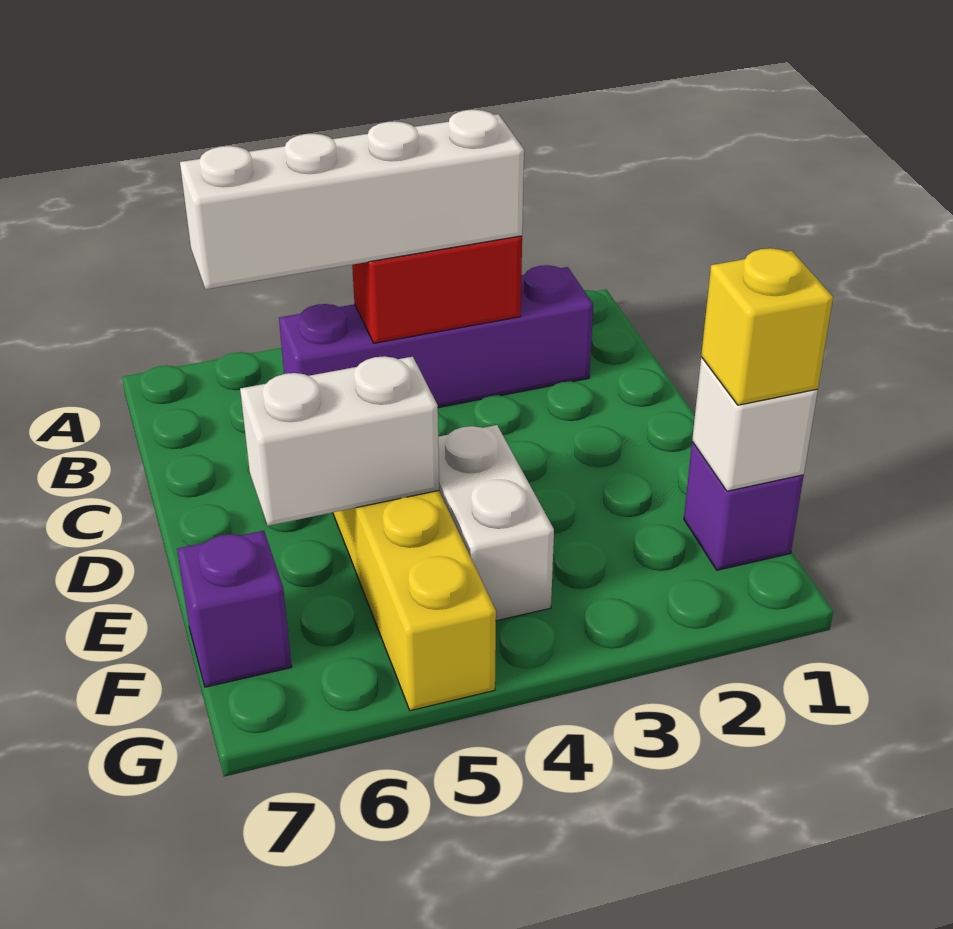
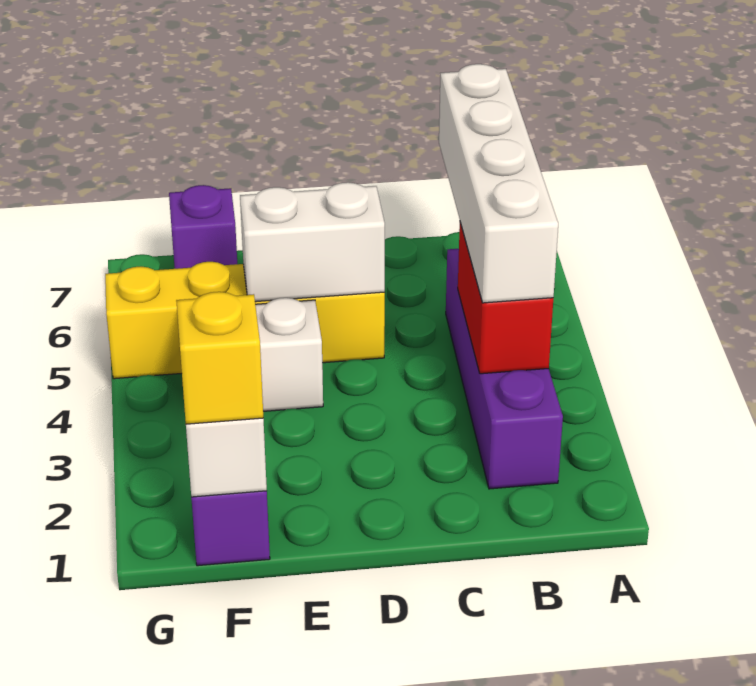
white brick E5:E6 level 2 -> white brick D5:E5 level 2

